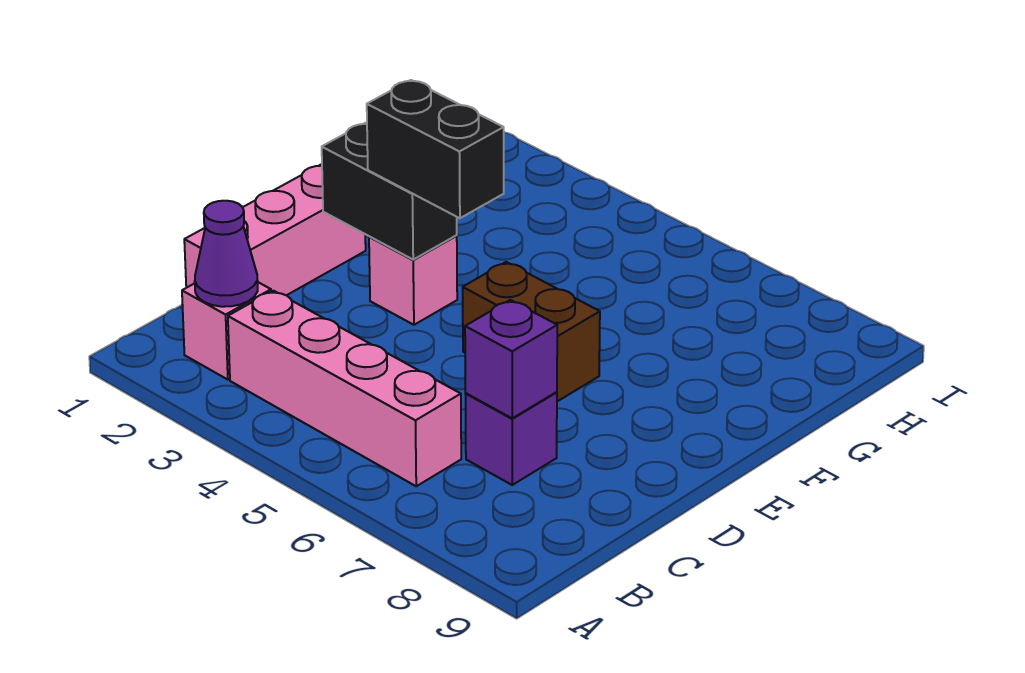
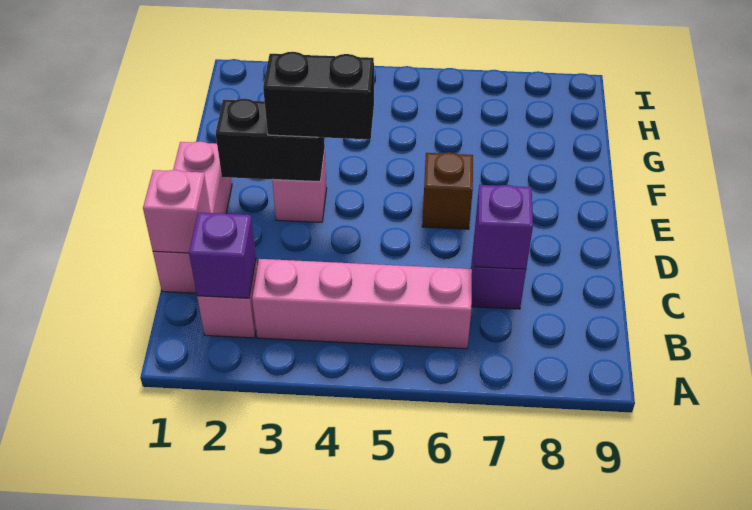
purple cone B2 level 2 -> purple brick B2 level 2
none -> pink brick C1 level 2
brown brick E5:E6 level 1 -> brown brick E6 level 1

